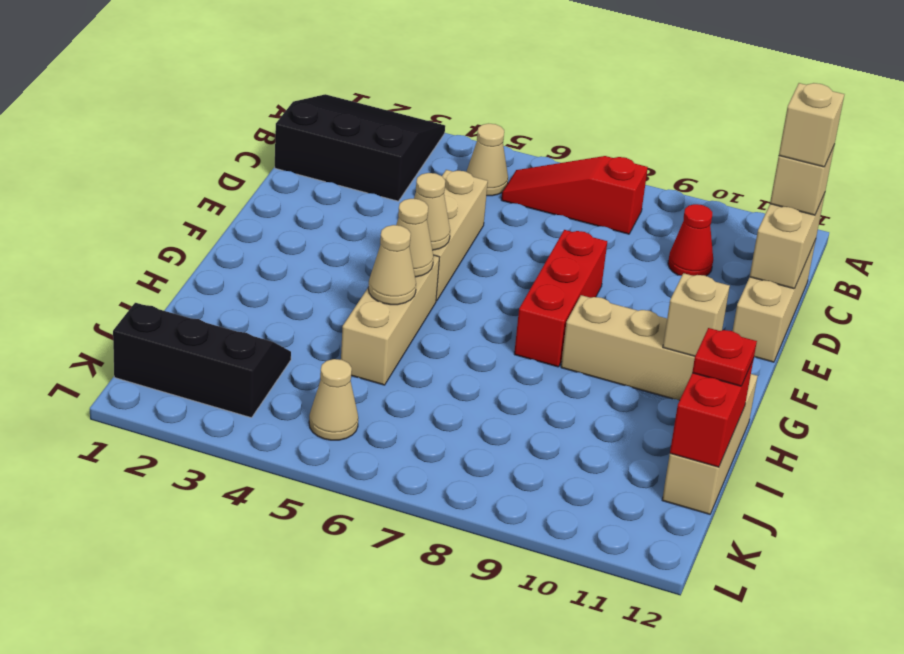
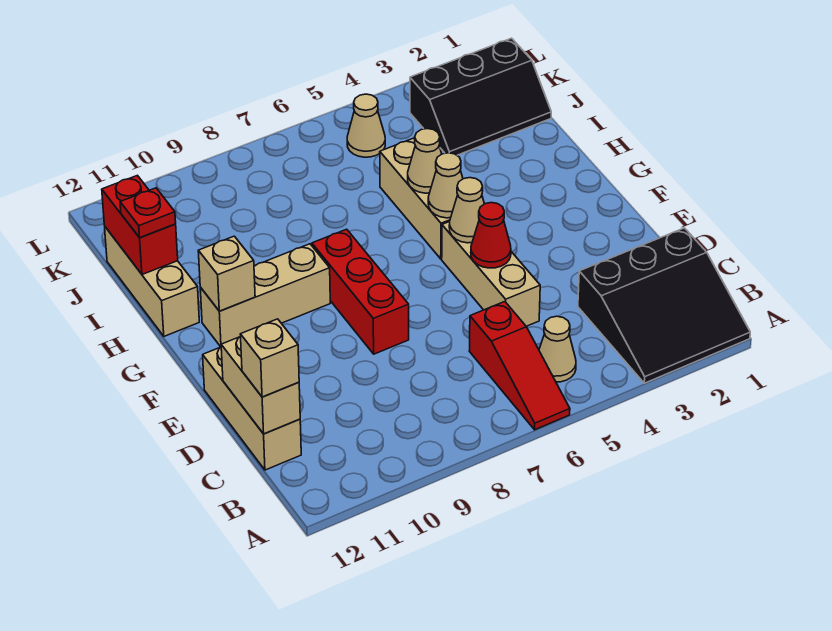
red slope B6:B8 level 1 top 8 -> red slope A6:C6 level 1 top C
red cone C10 level 1 -> red cone E5 level 2
tan brick C12 level 4 -> none

